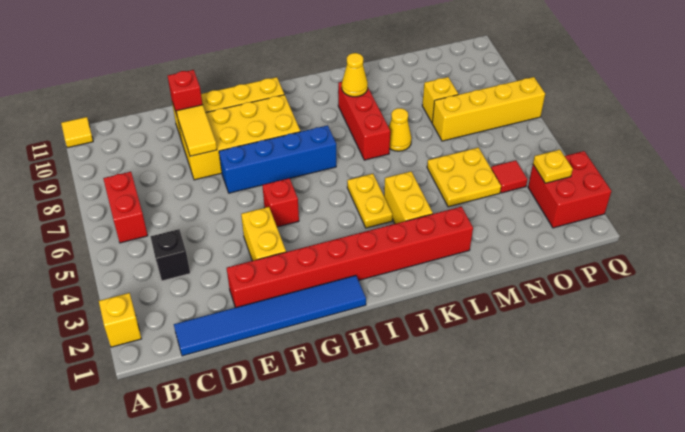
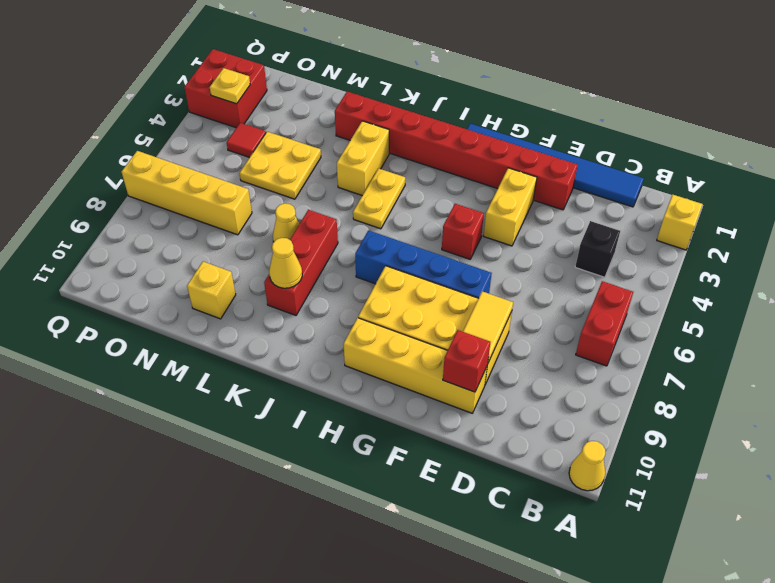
yellow tile A11 level 1 -> yellow cone A11 level 1
yellow brick N8 level 1 -> yellow brick M10 level 1

